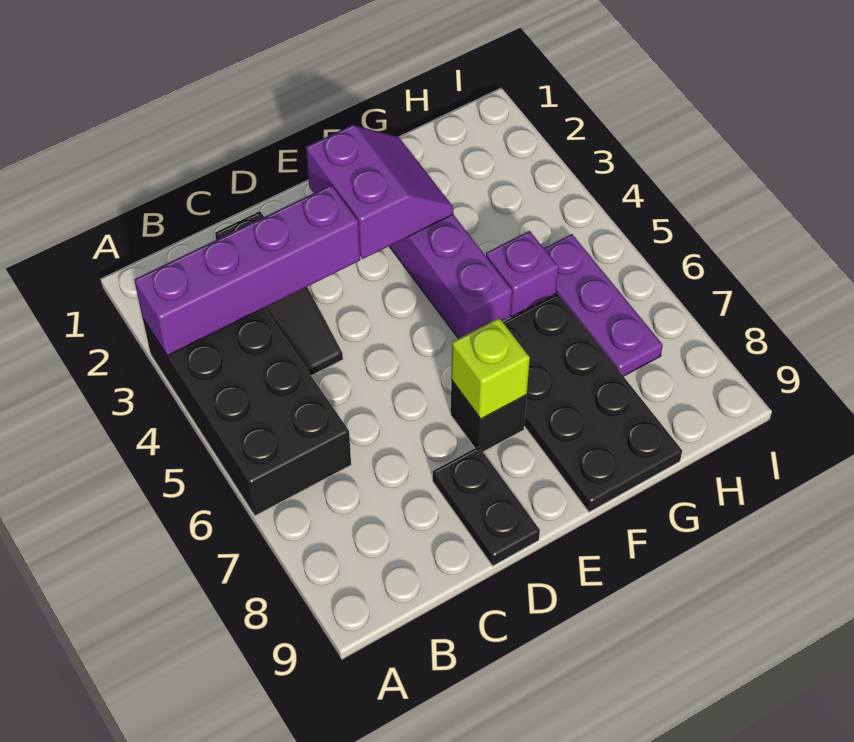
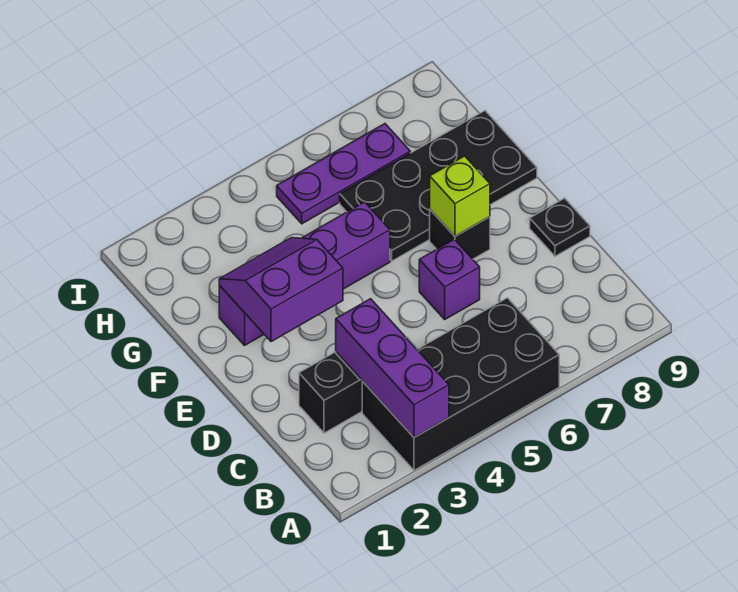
purple brick A3:D3 level 2 -> purple brick A3:C3 level 2
black plate D8:D9 level 1 -> black plate D9 level 1
purple brick G5 level 1 -> purple brick D6 level 1

